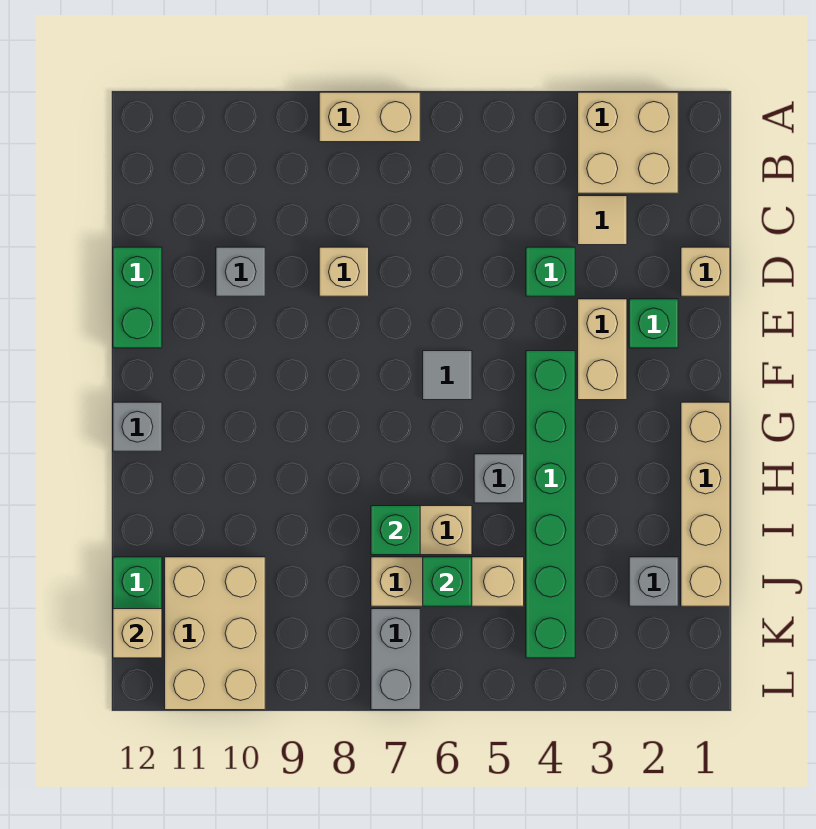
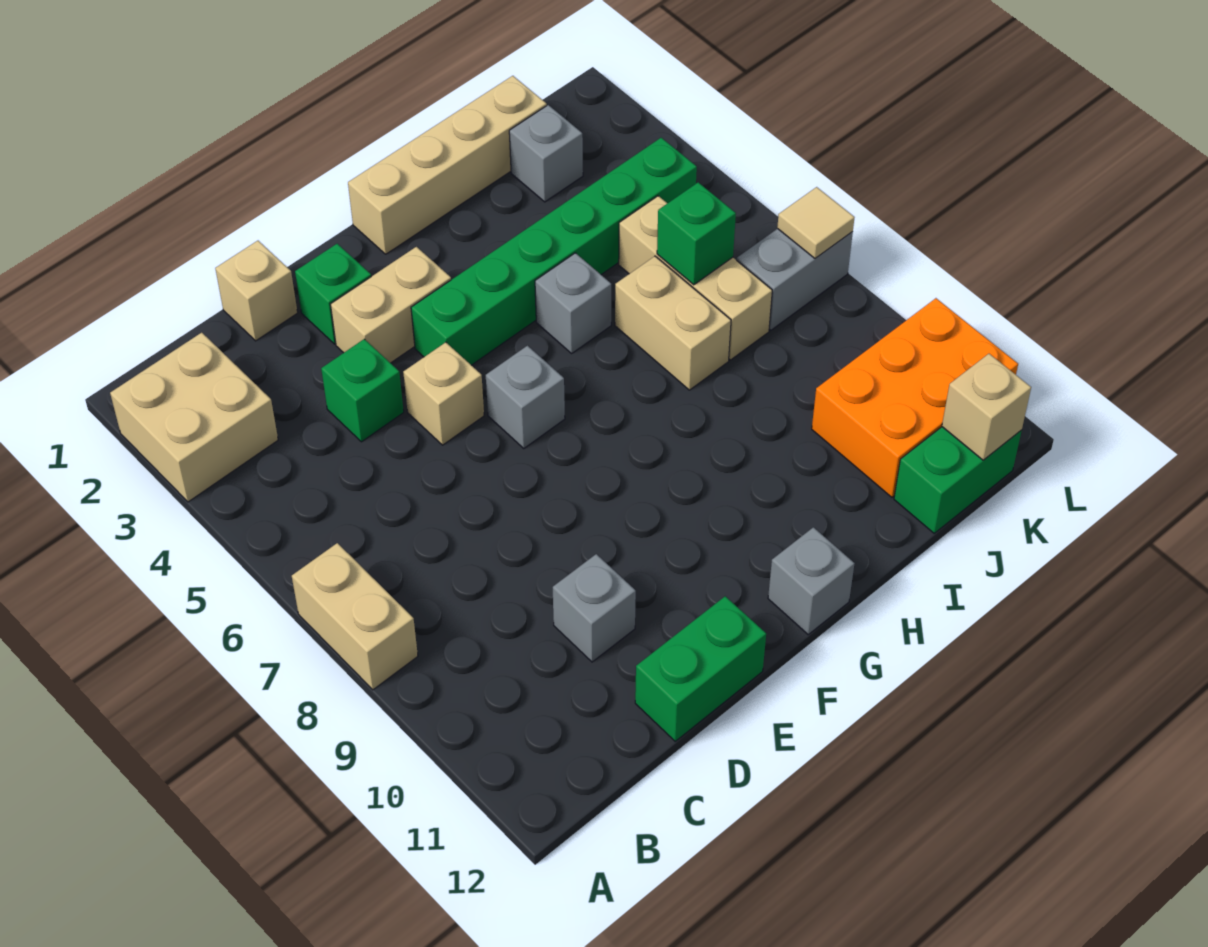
tan tile C3 level 1 -> tan tile L7 level 2
tan brick D8 level 1 -> tan brick E5 level 1
grey tile F6 level 1 -> grey brick F6 level 1
green brick I7 level 2 -> none
tan brick J10:L11 level 1 -> orange brick J10:L11 level 1

